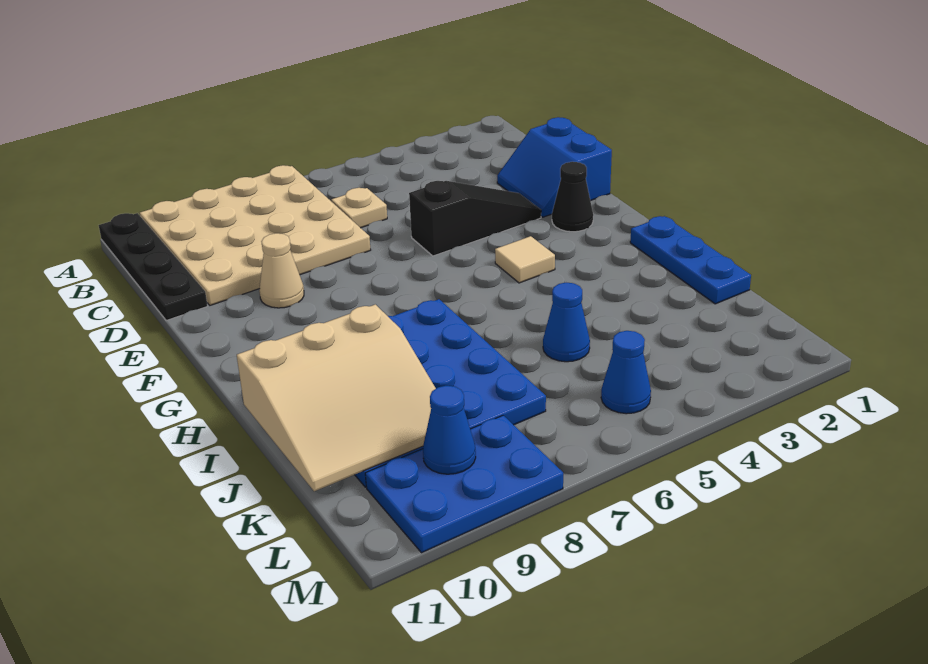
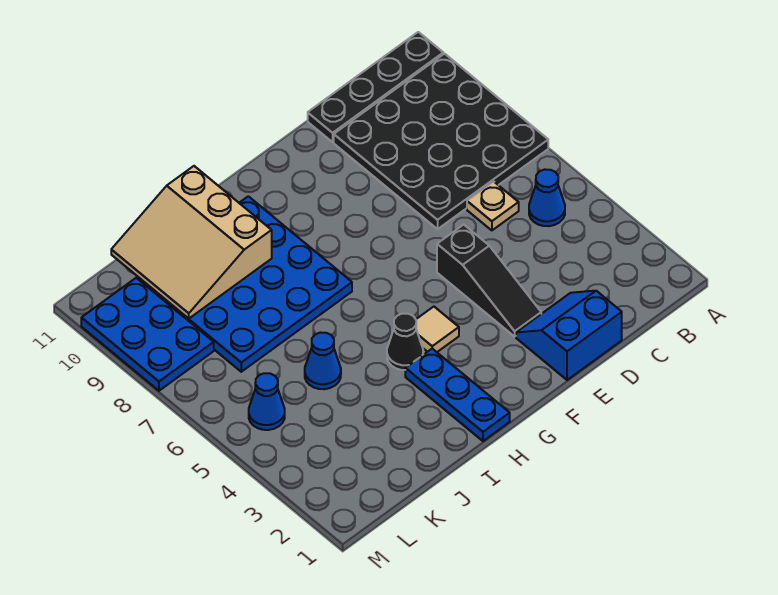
tan plate A7:D10 level 1 -> black plate A7:D10 level 1
tan cone E9 level 1 -> none
black cone F2 level 1 -> black cone H4 level 1
blue plate H1:J1 level 1 -> blue plate H1:H3 level 1
blue cone L9 level 2 -> blue cone B5 level 1

